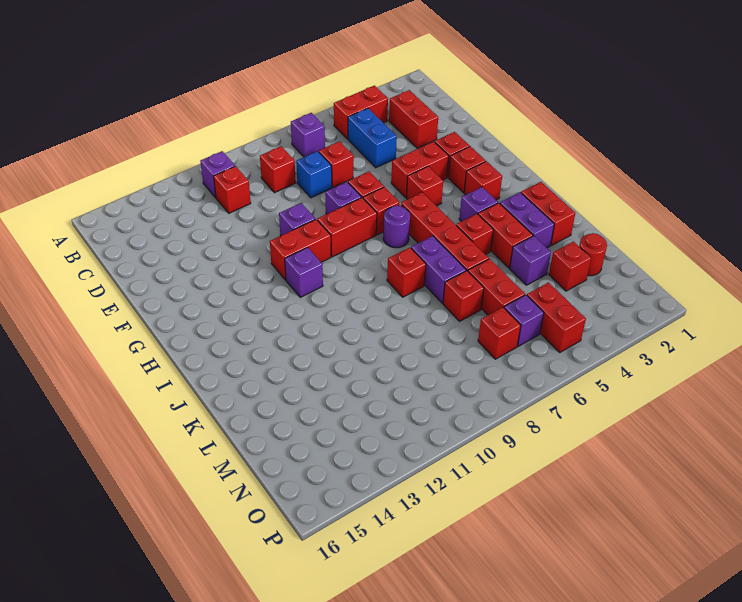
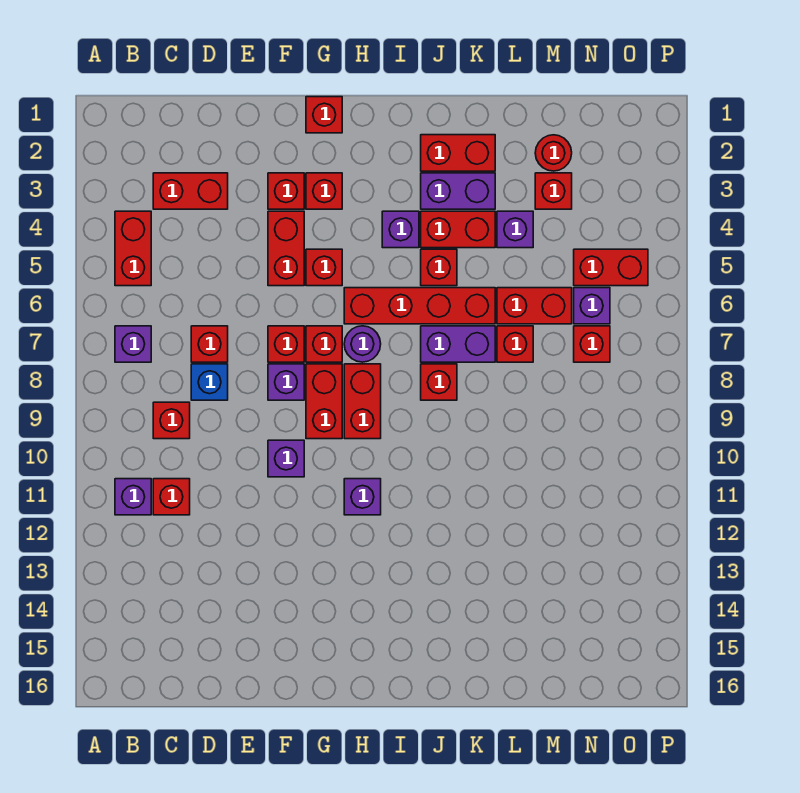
blue brick C5:D5 level 1 -> none
red brick G10:G11 level 1 -> red brick H8:H9 level 1
red brick H3 level 1 -> red brick G1 level 1

